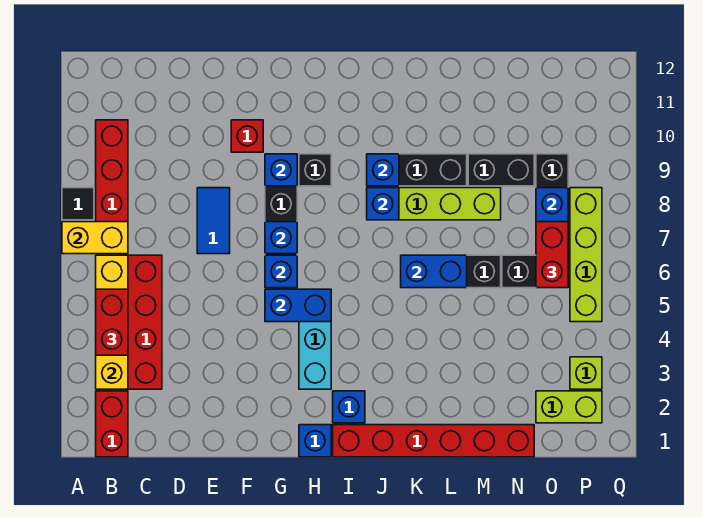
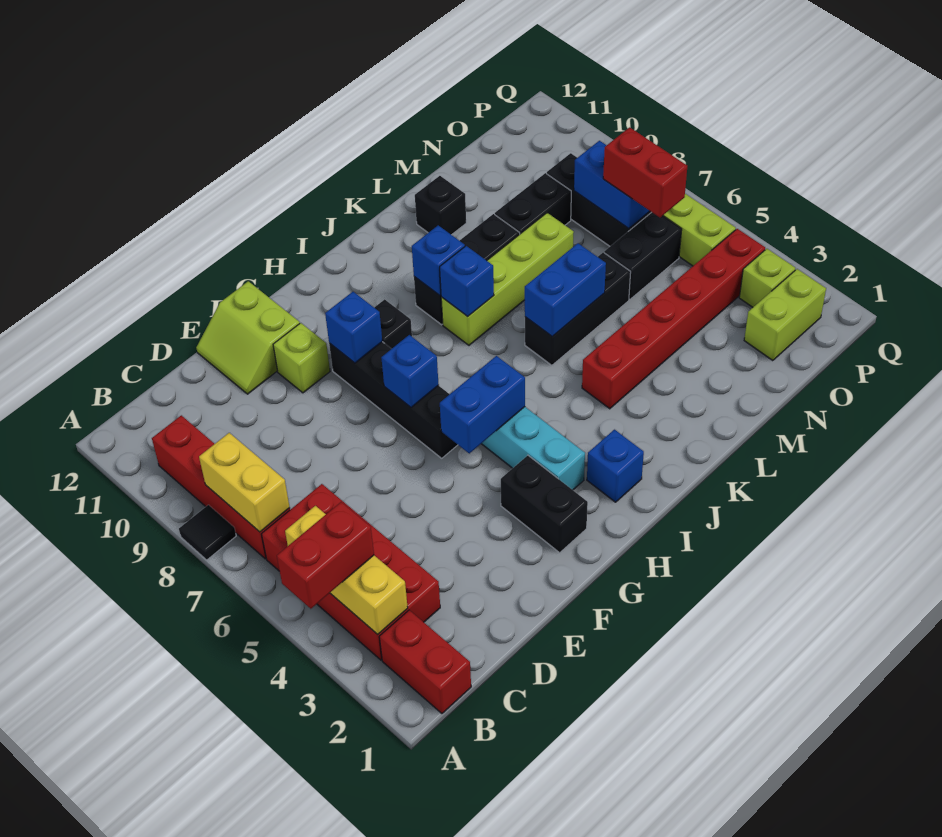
yellow brick A7:B7 level 2 -> yellow brick B7:B8 level 2
yellow brick B3:B6 level 2 -> yellow brick B3:B5 level 2
red brick B4:B5 level 3 -> red brick A4:B4 level 3
blue tile E7:E8 level 1 -> none
none -> lime slope E11:F12 level 1 top F
red brick F10 level 1 -> lime brick F10 level 1
none -> black brick G2:G3 level 1
blue brick G6 level 2 -> none
blue brick H1 level 1 -> none
red brick I1:N1 level 1 -> red brick K4:P4 level 1
none -> black brick L11 level 1

